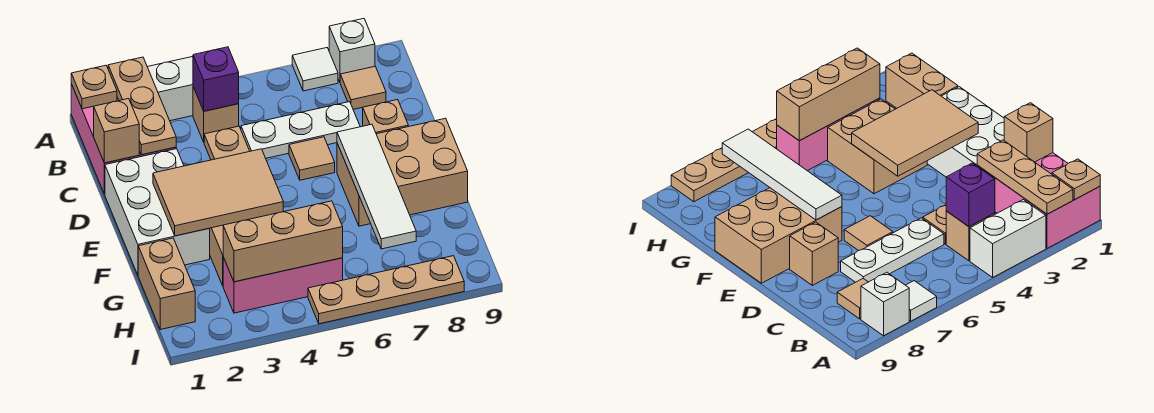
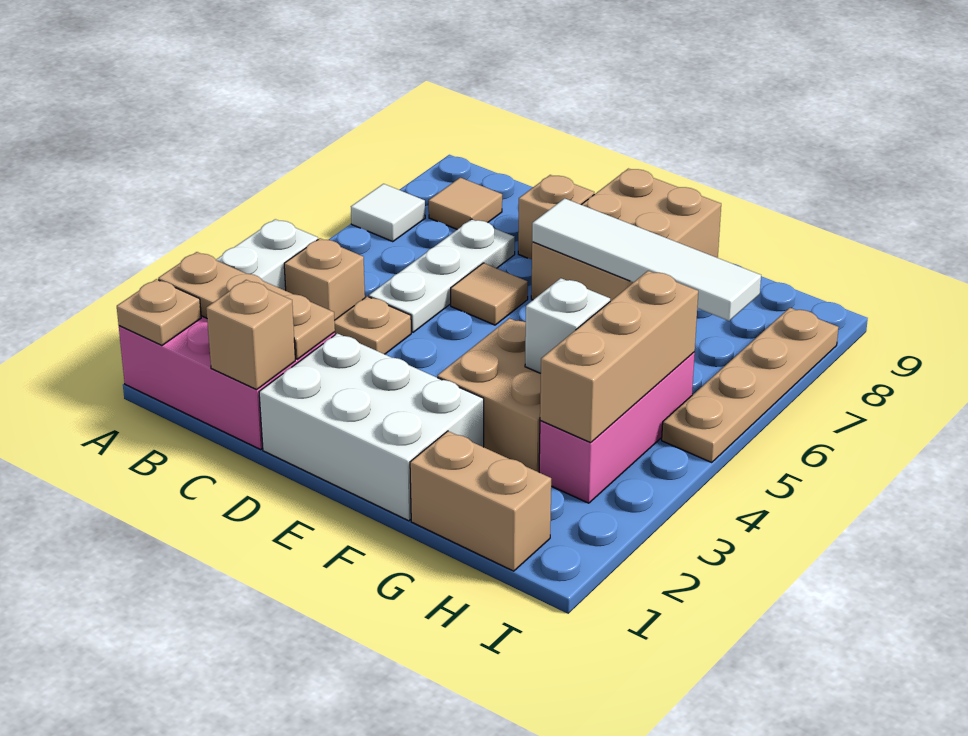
white brick A8 level 1 -> white brick G4 level 2
purple brick B4 level 2 -> none
tan tile E2:F4 level 2 -> none

